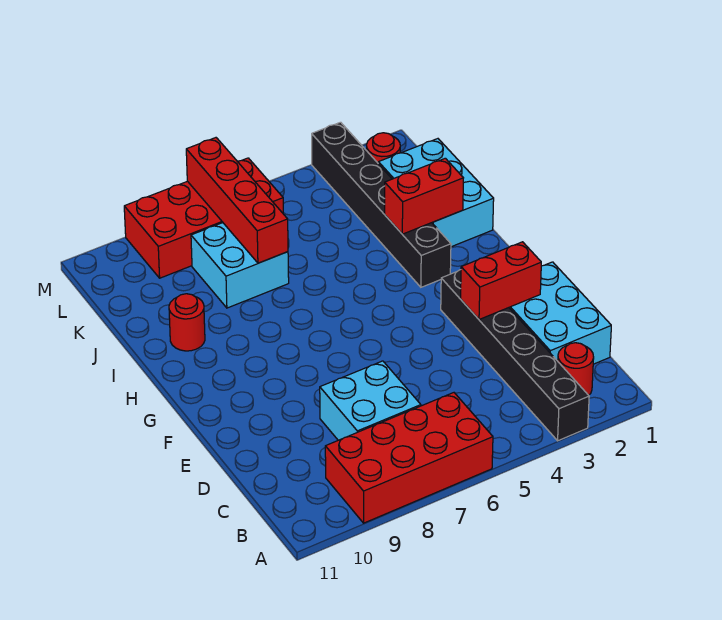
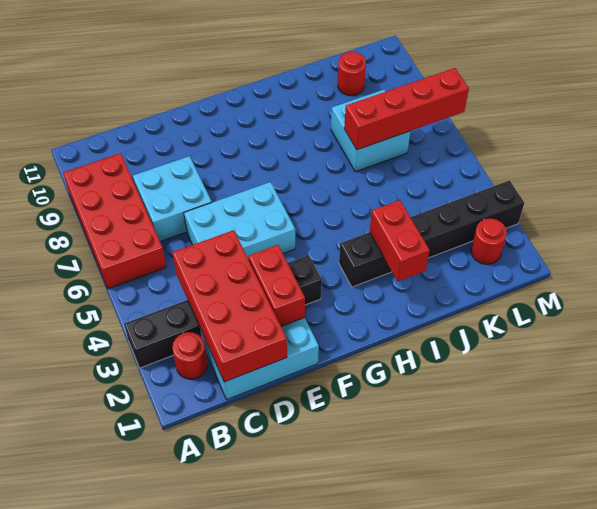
cyan brick I1:K2 level 1 -> cyan brick D5:F6 level 1
red round brick I10 level 1 -> red round brick K10 level 1
red brick L6:M9 level 1 -> red brick C1:D4 level 2

